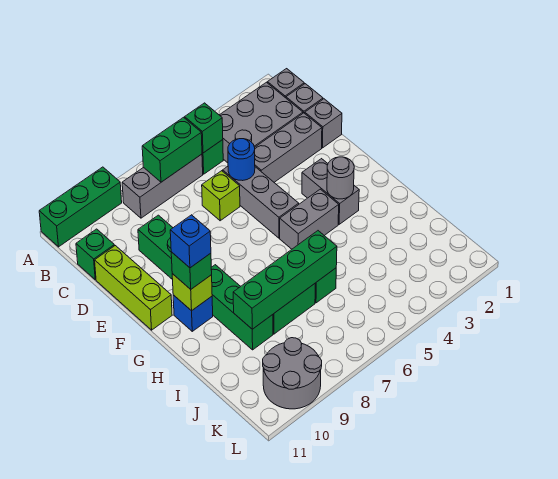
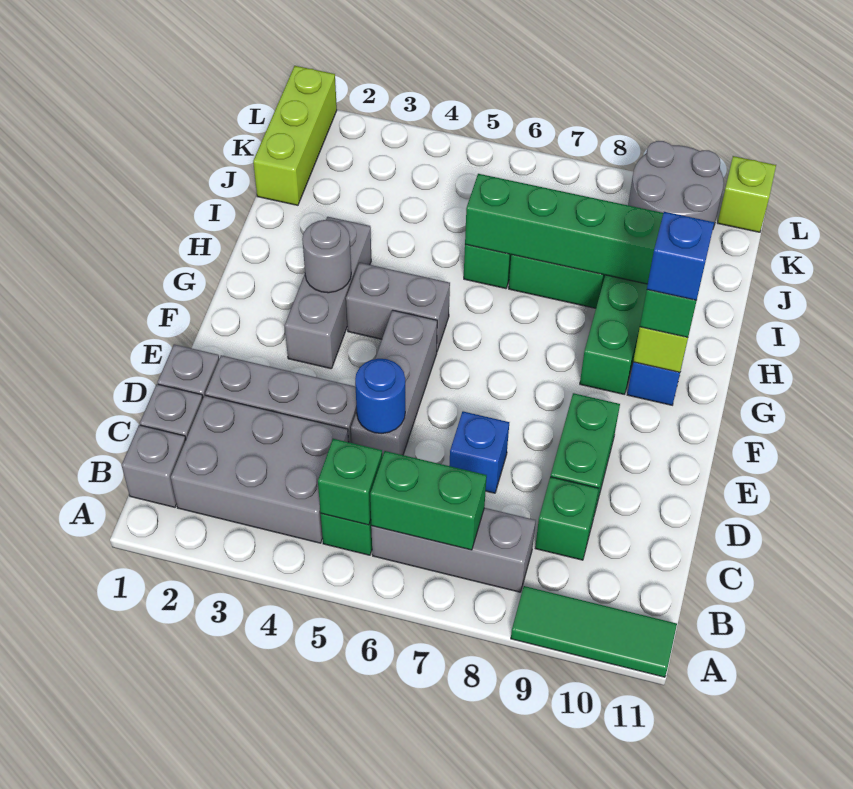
green brick A9:A11 level 1 -> green tile A9:A11 level 1
green brick C11 level 1 -> green brick C9 level 1
lime brick D6 level 1 -> lime brick L11 level 1
none -> blue brick D7 level 1
lime brick D11:F11 level 1 -> lime brick J1:L1 level 1
grey brick F3:G3 level 1 -> grey brick F3:H3 level 1

